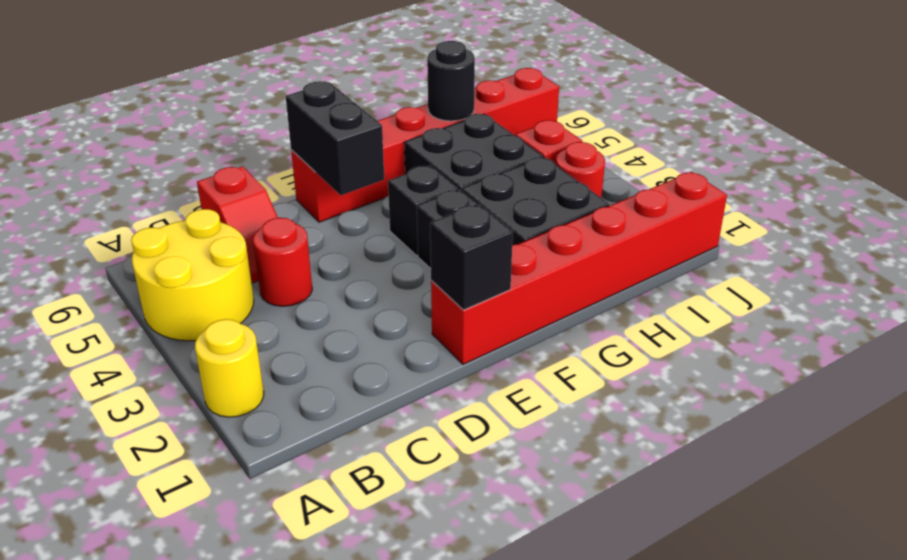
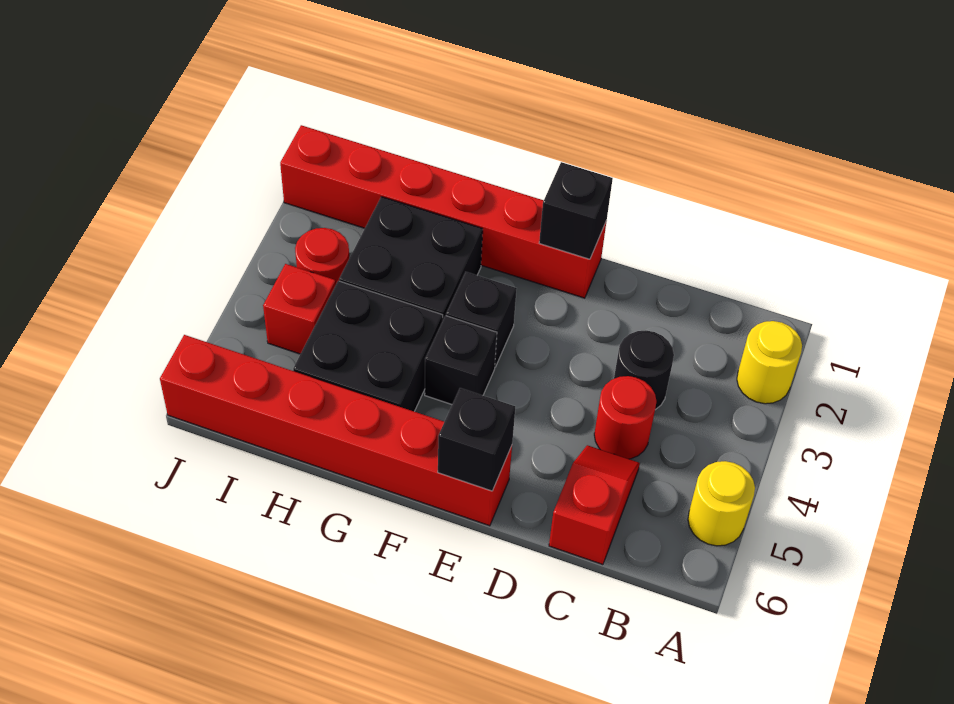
yellow round brick A4:B5 level 1 -> yellow round brick A5 level 1
black brick E5:E6 level 2 -> black brick E6 level 2
black round brick H6 level 2 -> black round brick C3 level 1

